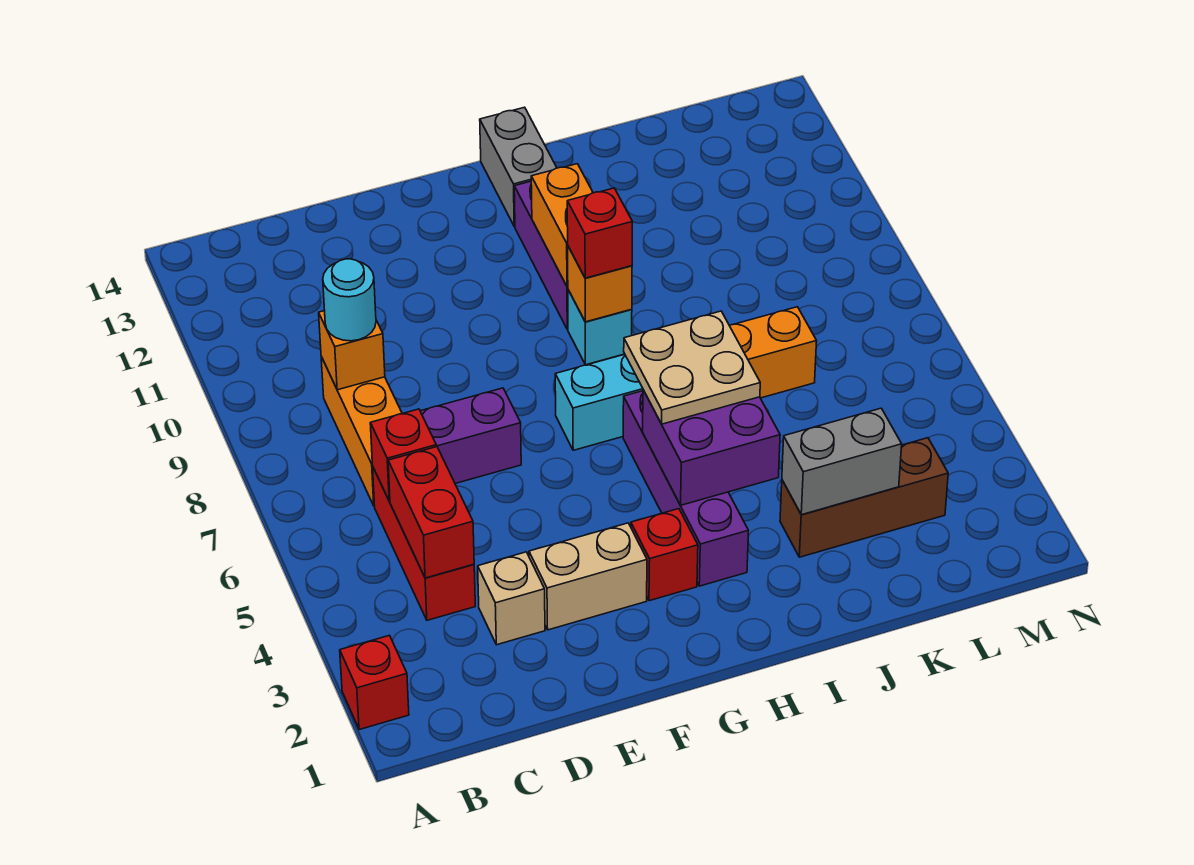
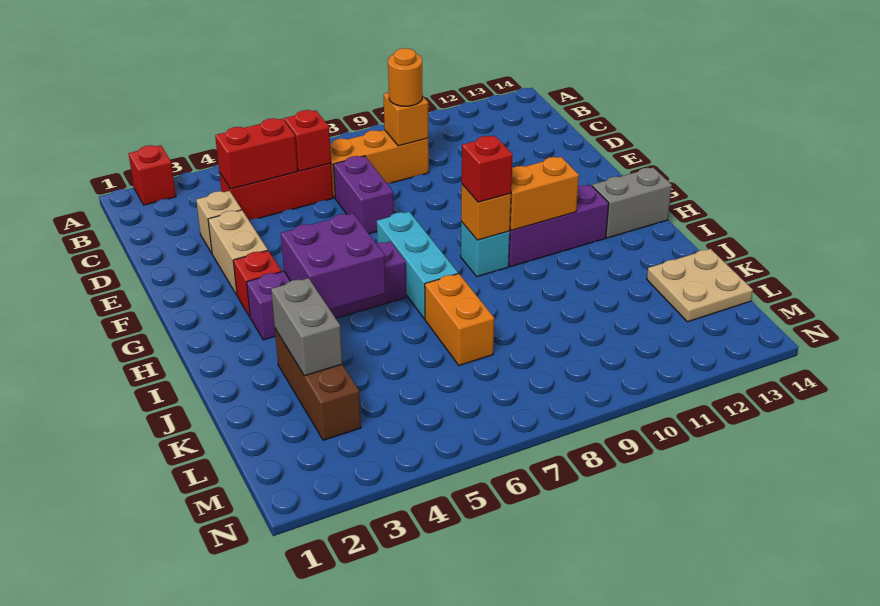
cyan round brick C9 level 3 -> orange round brick C9 level 3
tan plate H5:I6 level 3 -> tan plate K13:L14 level 1

